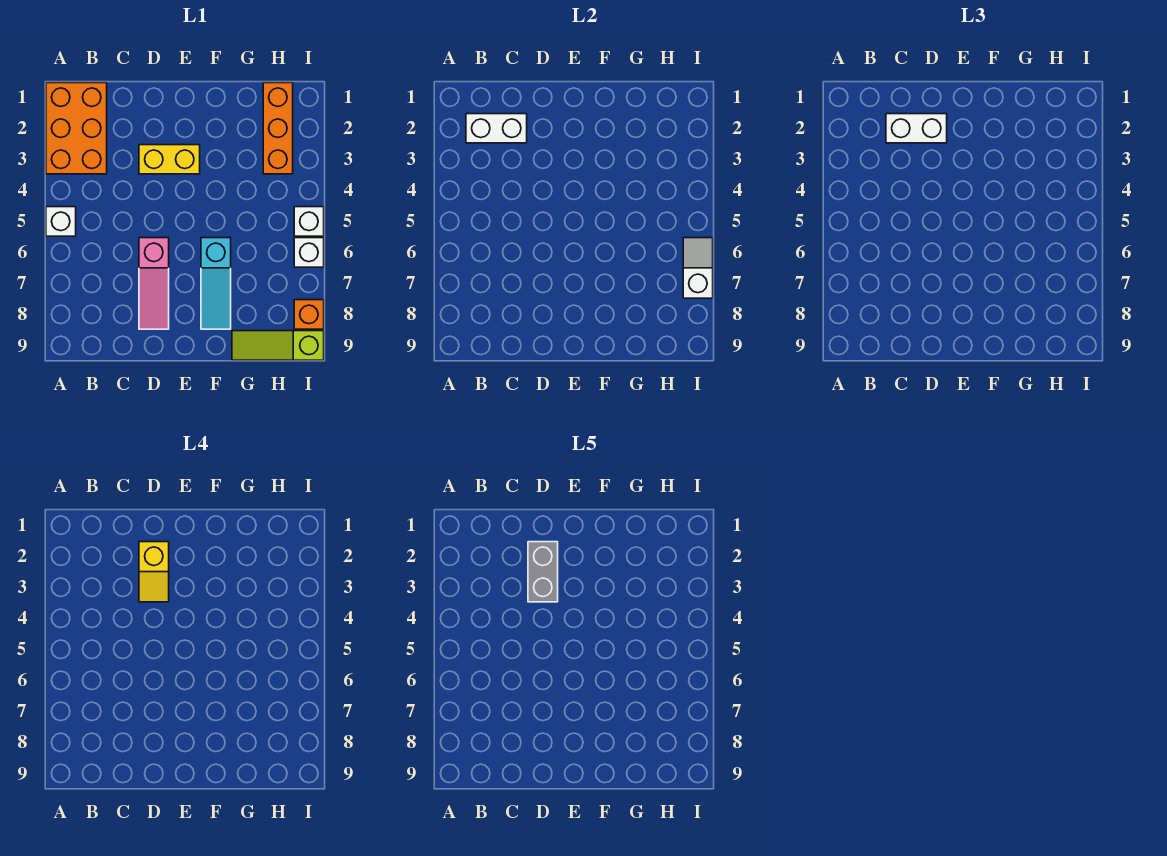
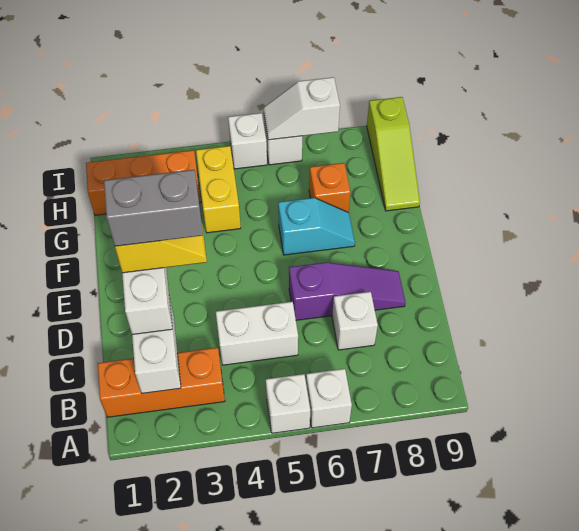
orange brick A1:B3 level 1 -> orange brick B1:B3 level 1
none -> white brick A6 level 1
none -> white brick C4:C5 level 1
none -> white brick C7 level 1
yellow brick D3:E3 level 1 -> yellow brick G4:H4 level 1
pink slope D6:D8 level 1 top 6 -> purple slope D6:D8 level 1 top 6
cyan slope F6:F8 level 1 top 6 -> cyan slope F6:F7 level 1 top 6
orange brick I8 level 1 -> orange brick G7 level 1

